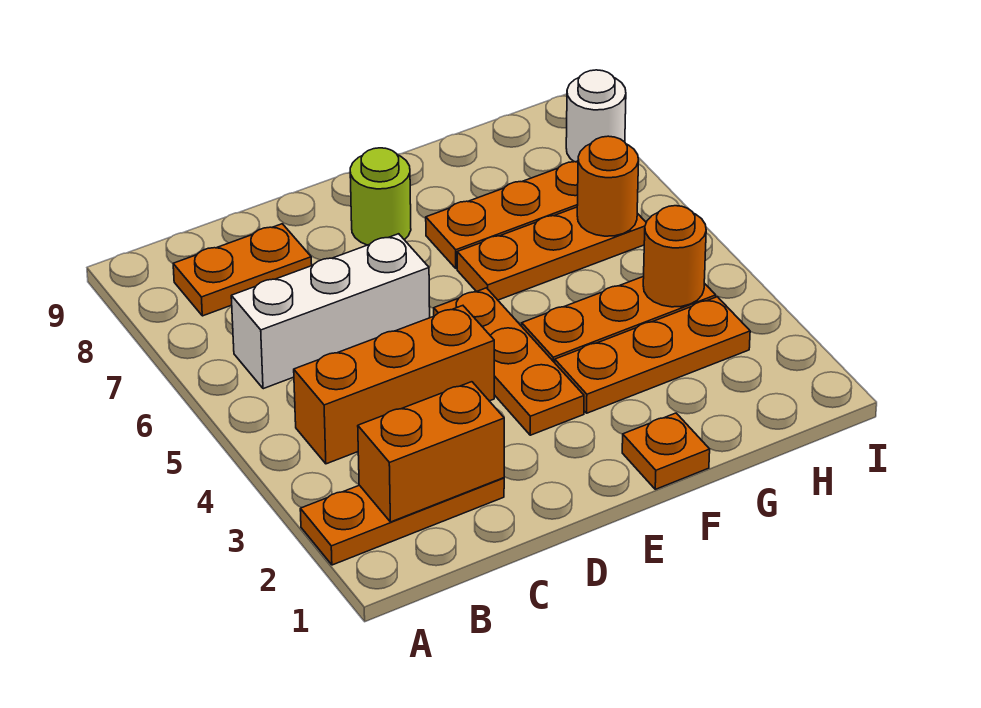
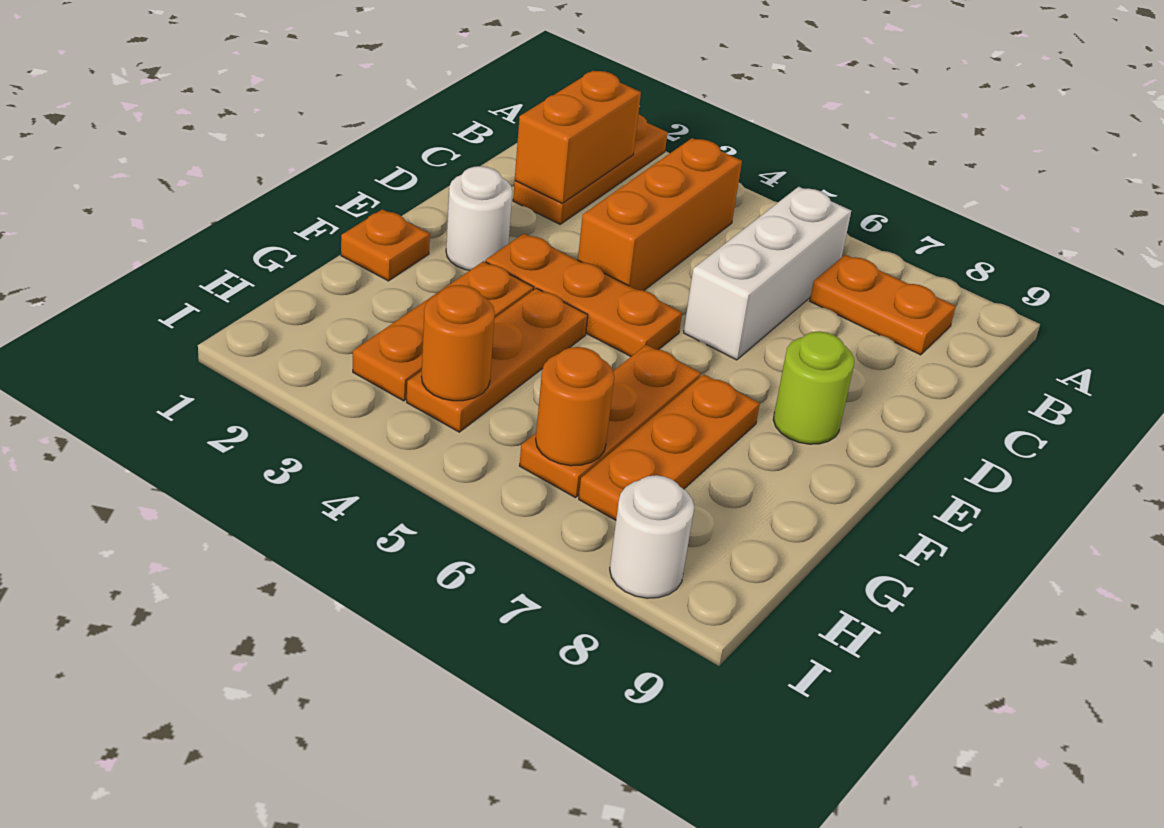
orange plate B8:C8 level 1 -> orange plate B7:B8 level 1
none -> white round brick E2 level 1

